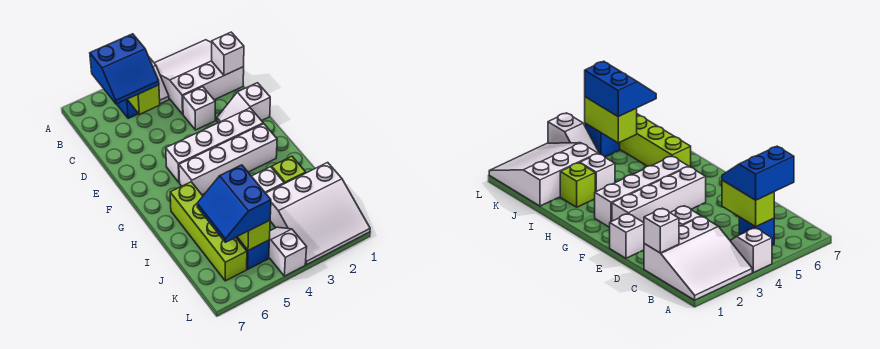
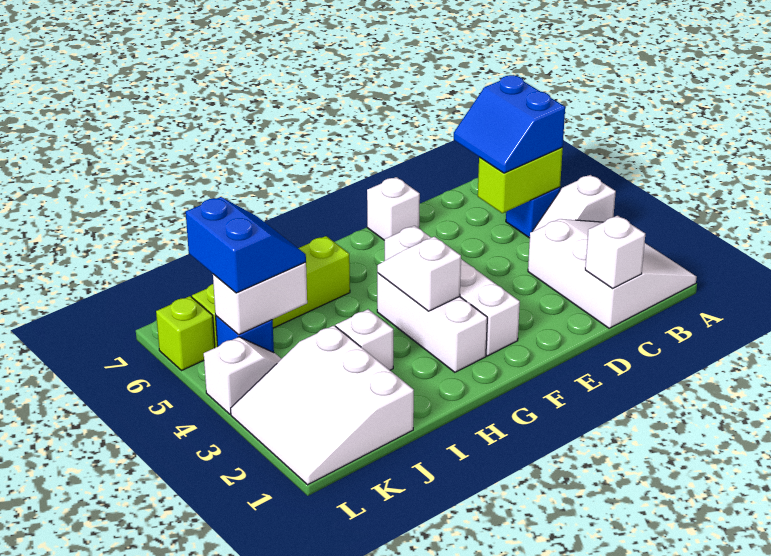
white brick D3 level 1 -> white brick E7 level 1
white slope E1:E2 level 1 top 1 -> white slope G3:G4 level 2 top 3
white brick G2:G5 level 1 -> white brick G2:G4 level 1
lime brick I2 level 1 -> lime brick L6 level 1
lime brick J5:K5 level 2 -> white brick J5:K5 level 2
blue slope J5:K6 level 3 top 5 -> blue slope J5:K6 level 3 top K

